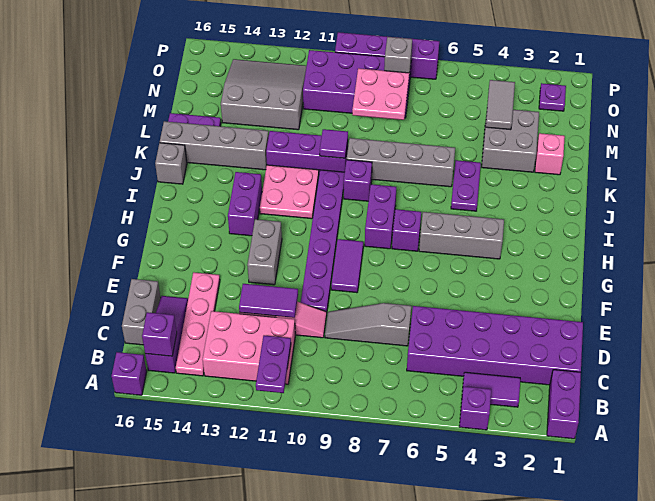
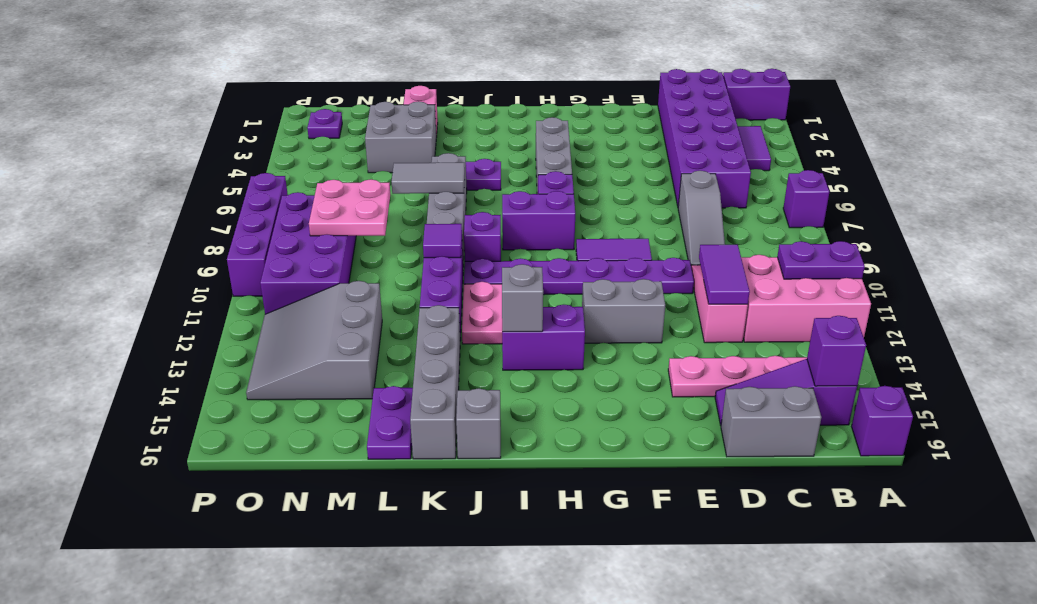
purple brick A4 level 1 -> purple brick A7 level 1
pink brick B11:C13 level 1 -> pink brick A11:C12 level 1
grey tile M4:N4 level 2 -> grey tile K7:L7 level 2
grey brick O8 level 2 -> grey brick I13 level 2

